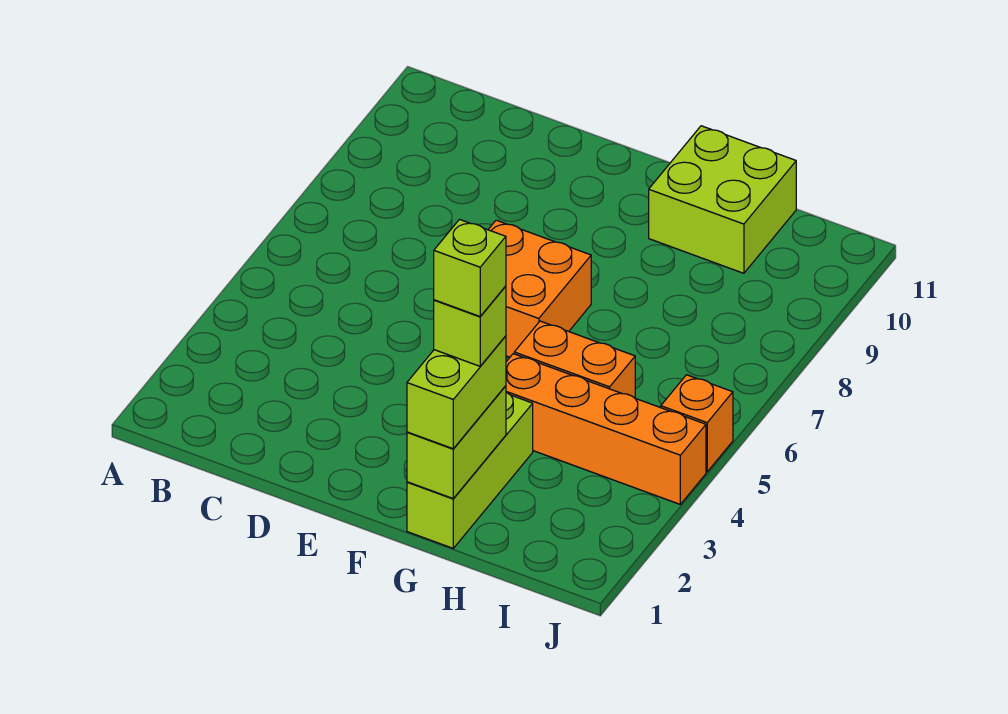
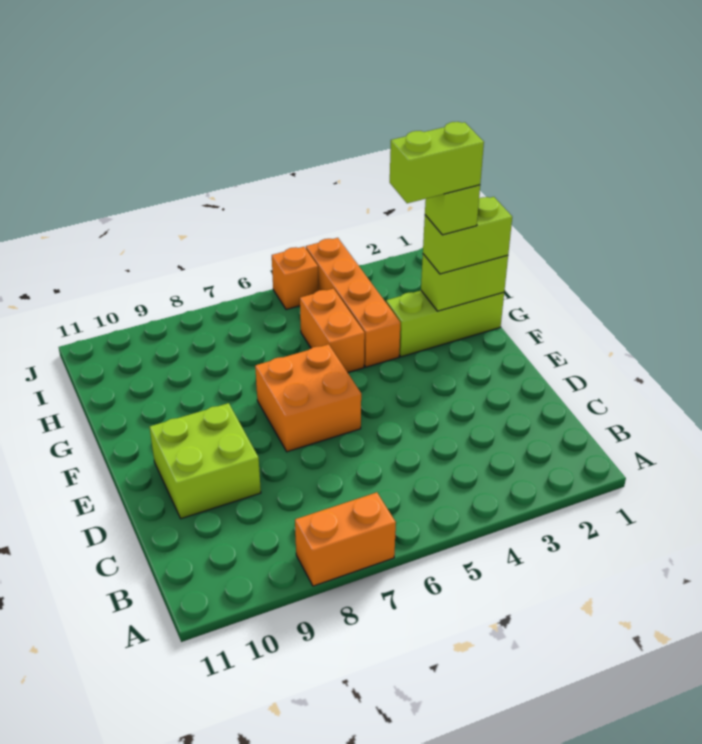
none -> orange brick A7:A8 level 1
lime brick G2 level 5 -> lime brick G2:G3 level 5
lime brick G10:H11 level 1 -> lime brick D9:E10 level 1

